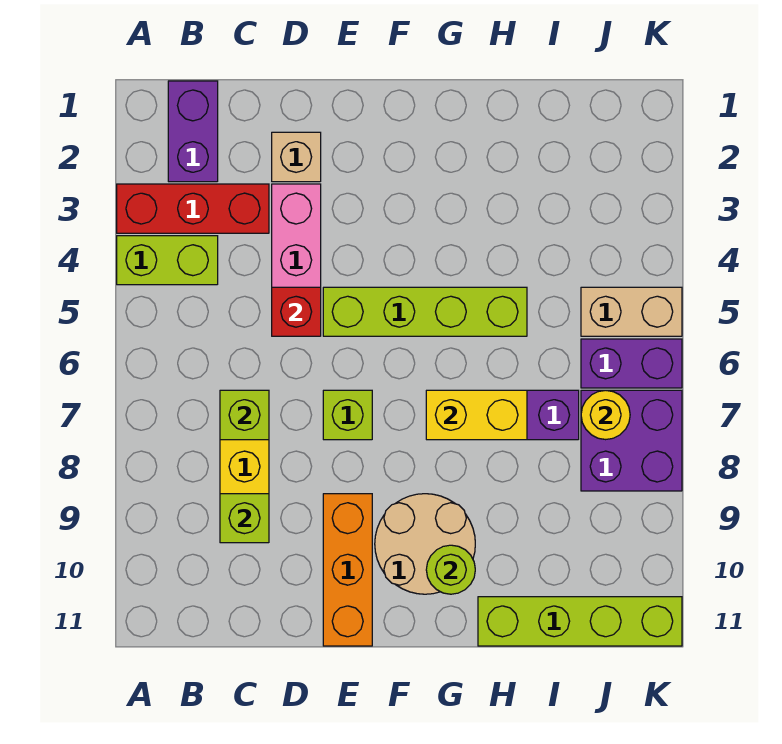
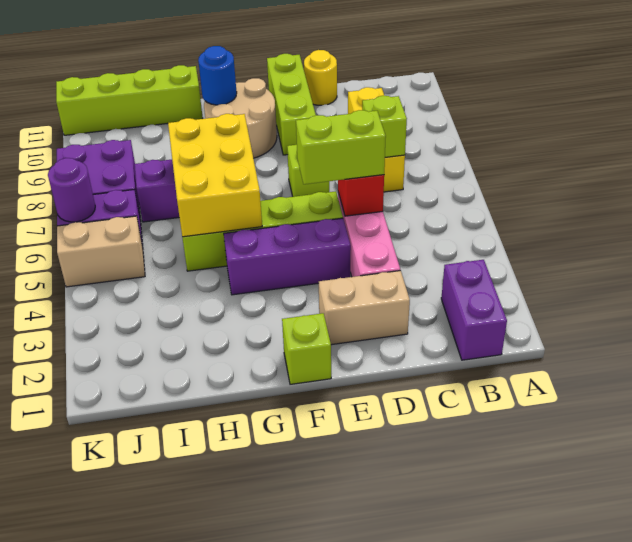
red brick A3:C3 level 1 -> none
lime brick A4:B4 level 1 -> lime brick D5:E5 level 3
lime brick C9 level 2 -> lime brick F1 level 1
tan brick D2 level 1 -> tan brick D2:E2 level 1
none -> purple brick E4:G4 level 1
orange brick E9:E11 level 1 -> lime brick E9:E11 level 1
yellow brick G7:H7 level 2 -> yellow brick G5:H7 level 2
lime round brick G10 level 2 -> blue round brick G10 level 2
yellow round brick J7 level 2 -> yellow round brick D11 level 1
none -> purple round brick K6 level 2

